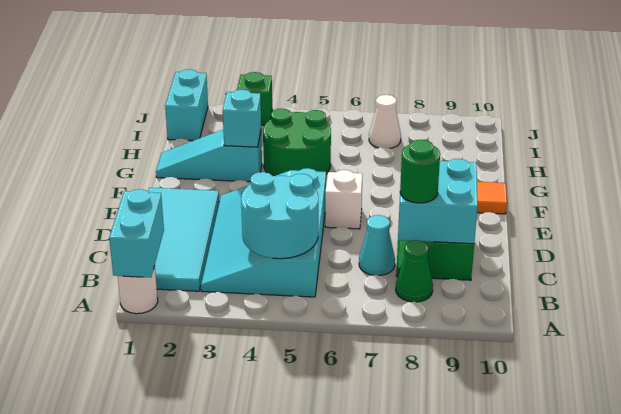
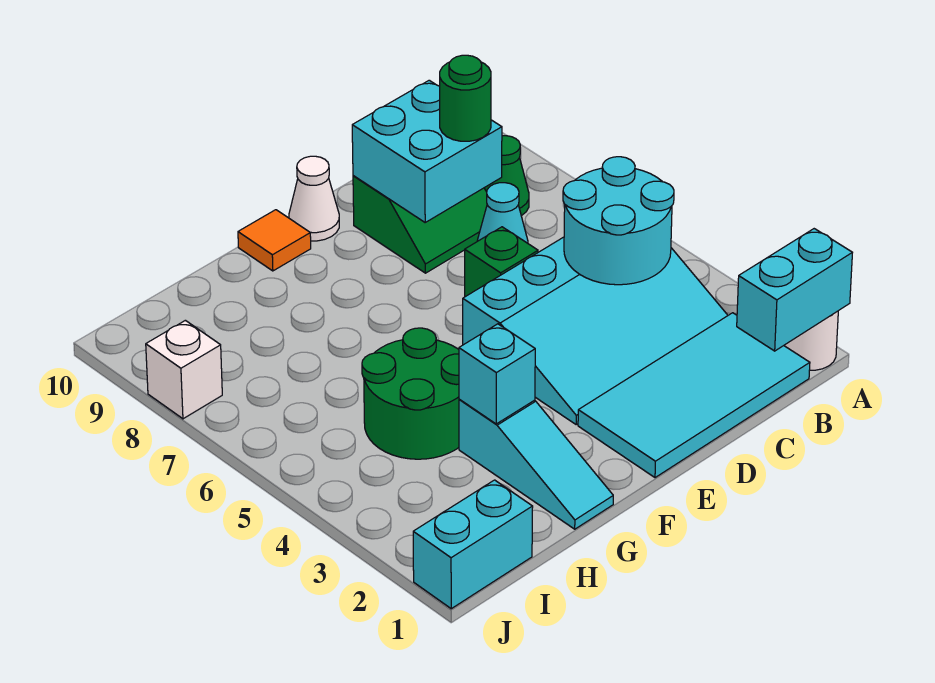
white brick E6 level 1 -> white brick J8 level 1
white cone I7 level 1 -> white cone E10 level 1
green brick J3 level 1 -> green brick D6 level 1

